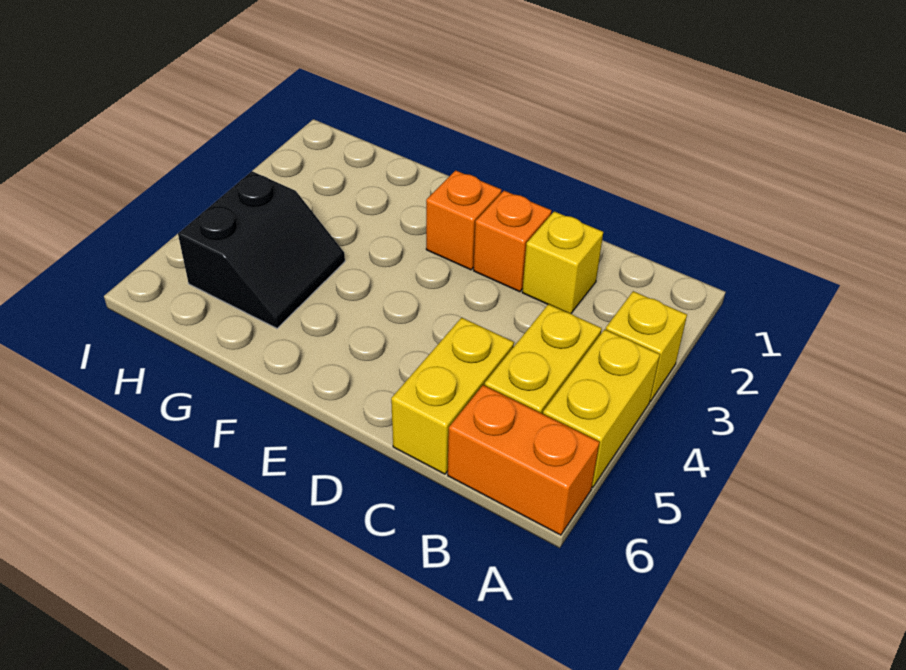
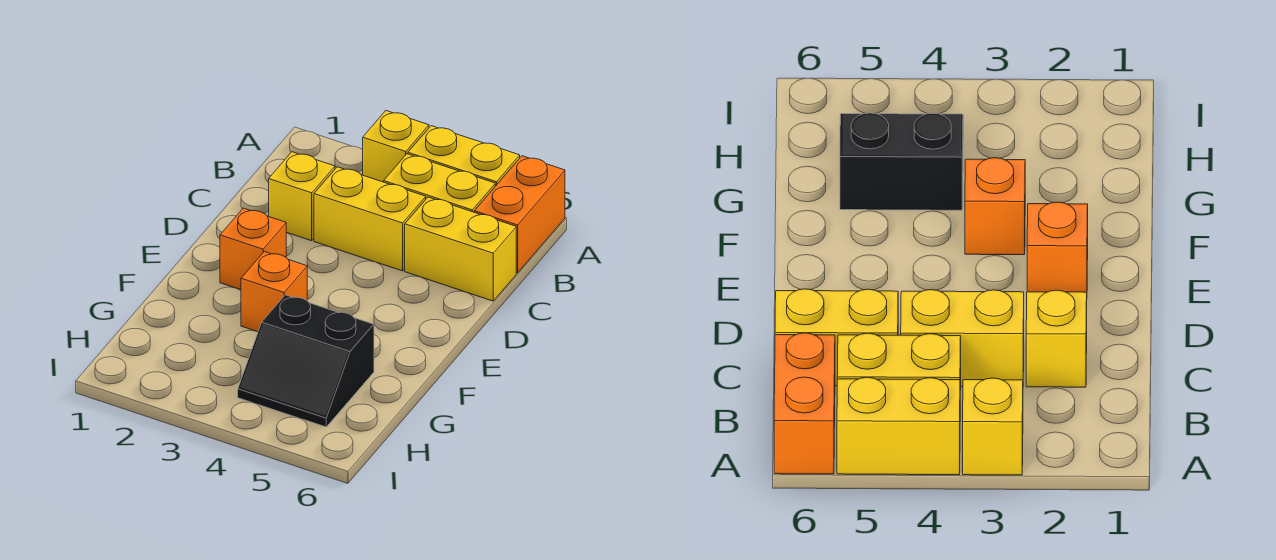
none -> yellow brick C3:C4 level 1
orange brick D2 level 1 -> orange brick F3 level 1
black slope G4:H5 level 1 top H -> black slope G4:H5 level 1 top G

